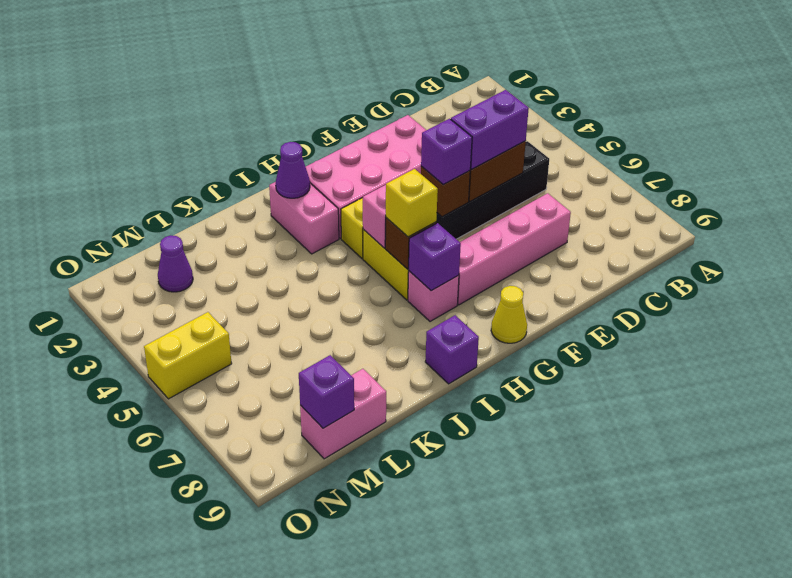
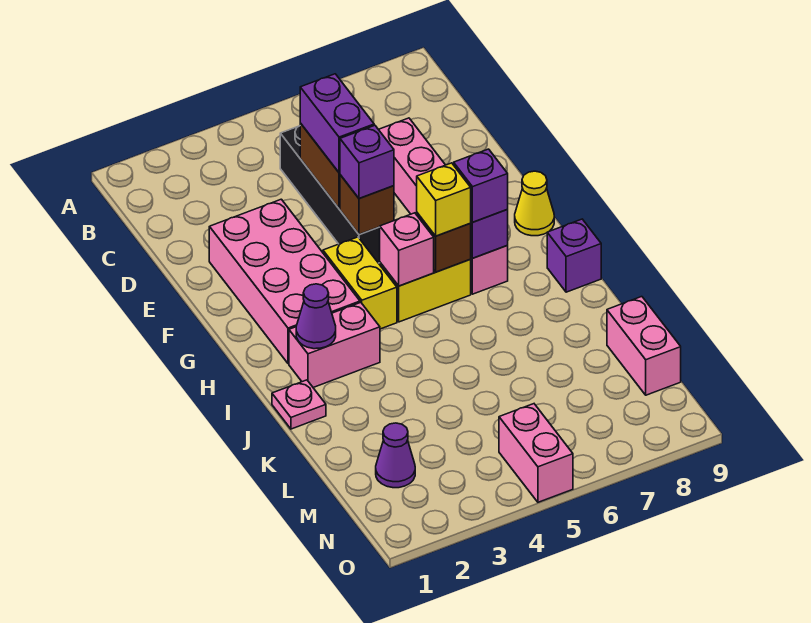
none -> pink plate J1 level 1
purple brick M9 level 2 -> purple brick H7 level 3
yellow brick N5:O5 level 1 -> pink brick N5:O5 level 1

